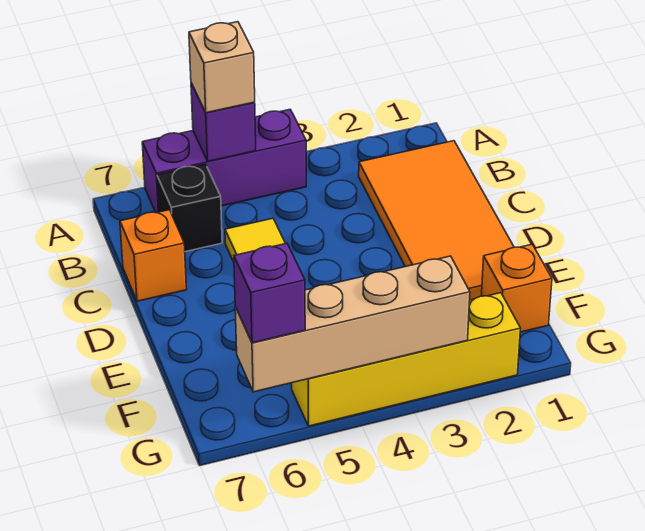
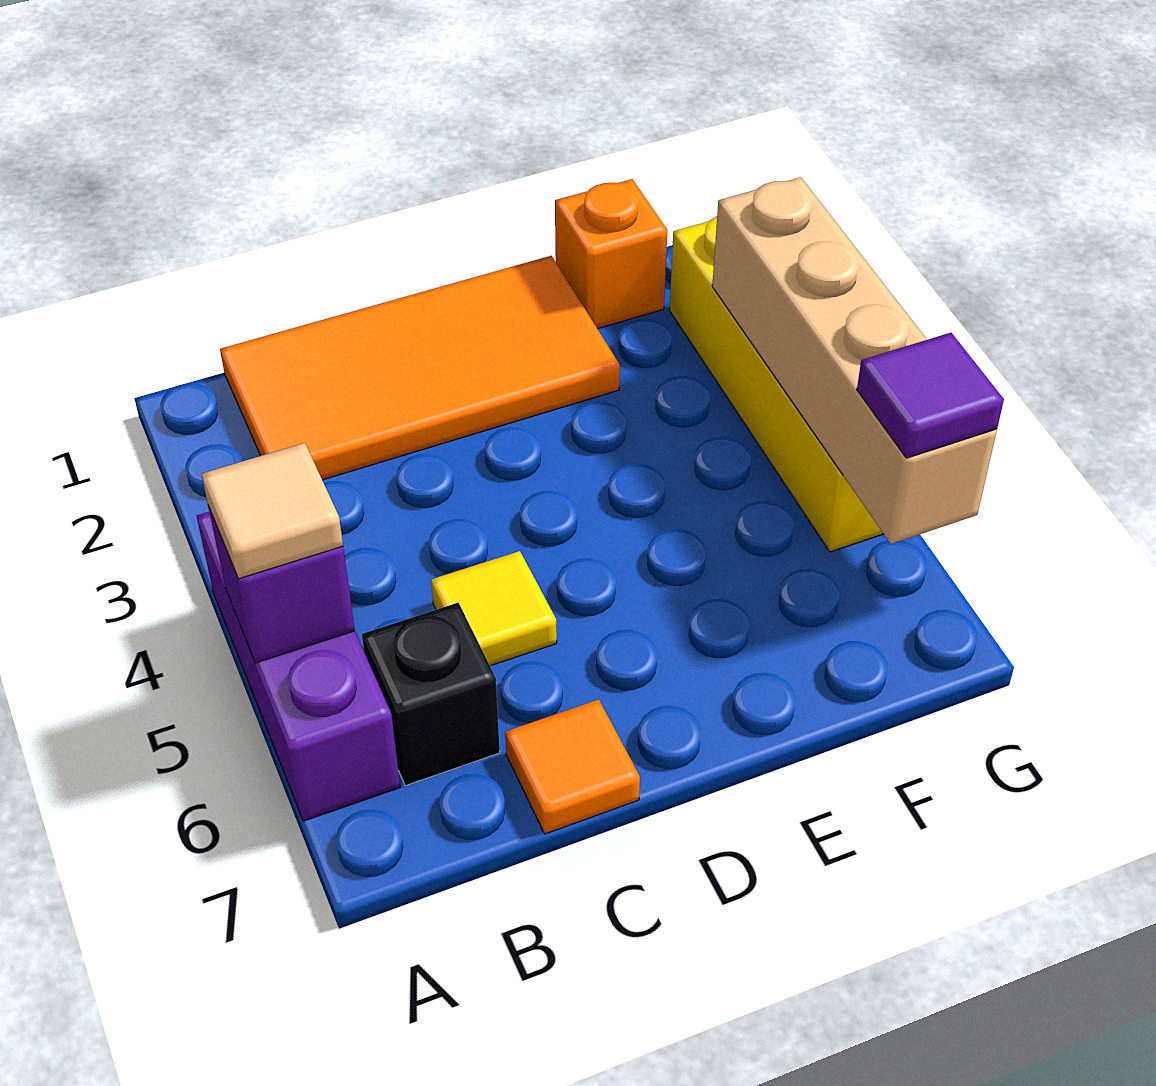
tan brick A5 level 3 -> tan tile A5 level 3
orange brick C7 level 1 -> orange tile C7 level 1
purple brick G6 level 3 -> purple tile G6 level 3

